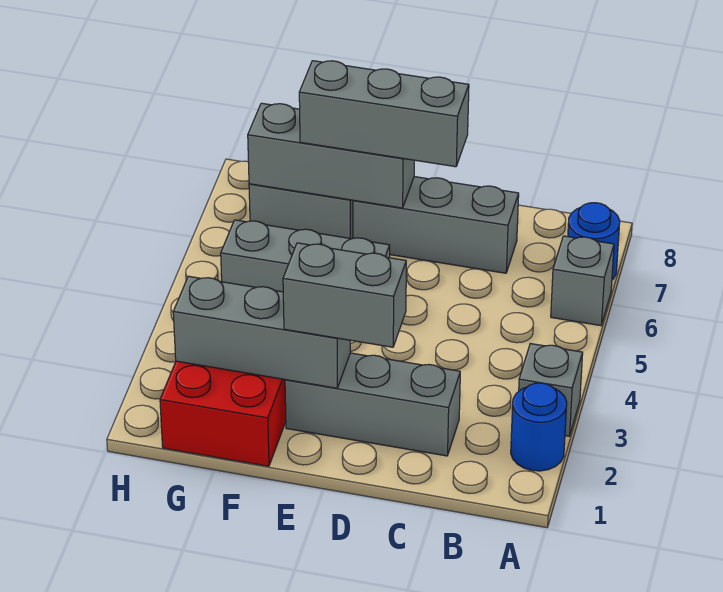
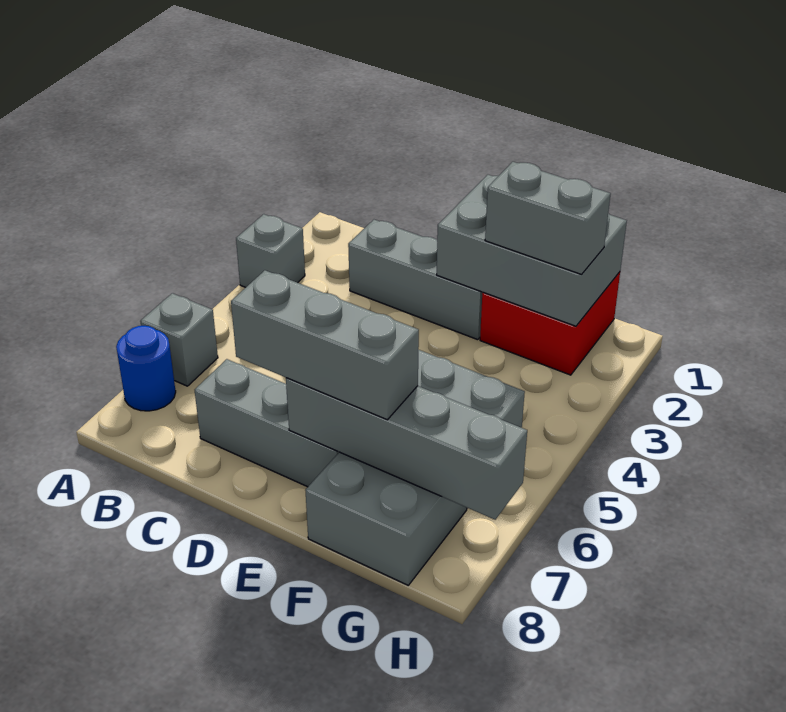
blue round brick A2 level 1 -> none
grey brick D2:E2 level 3 -> grey brick F2:G2 level 3
grey brick E2:G2 level 2 -> grey brick E1:G2 level 2
grey brick E7:G7 level 2 -> grey brick E7:H7 level 2

